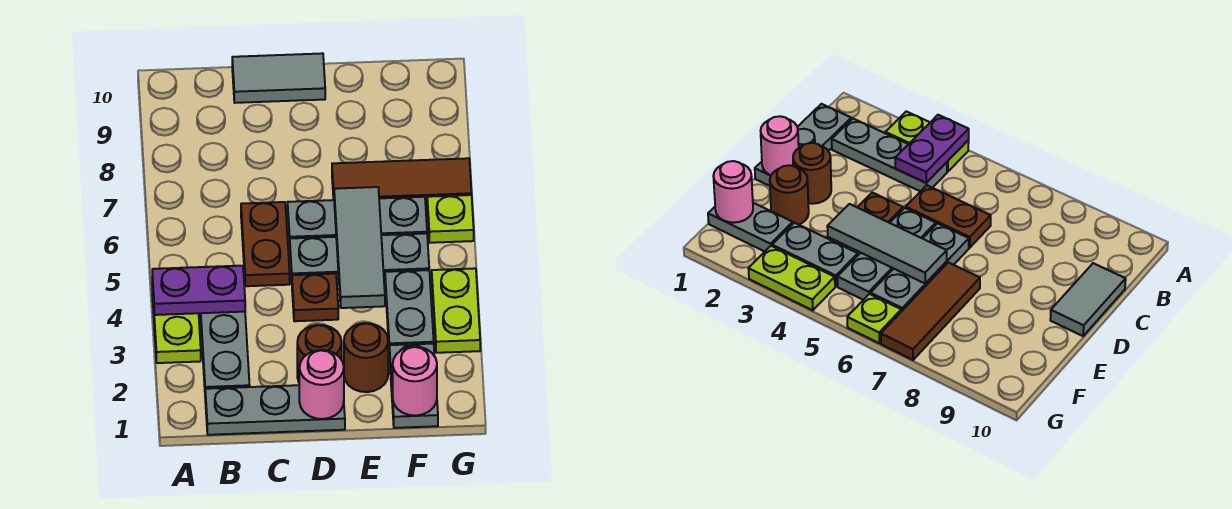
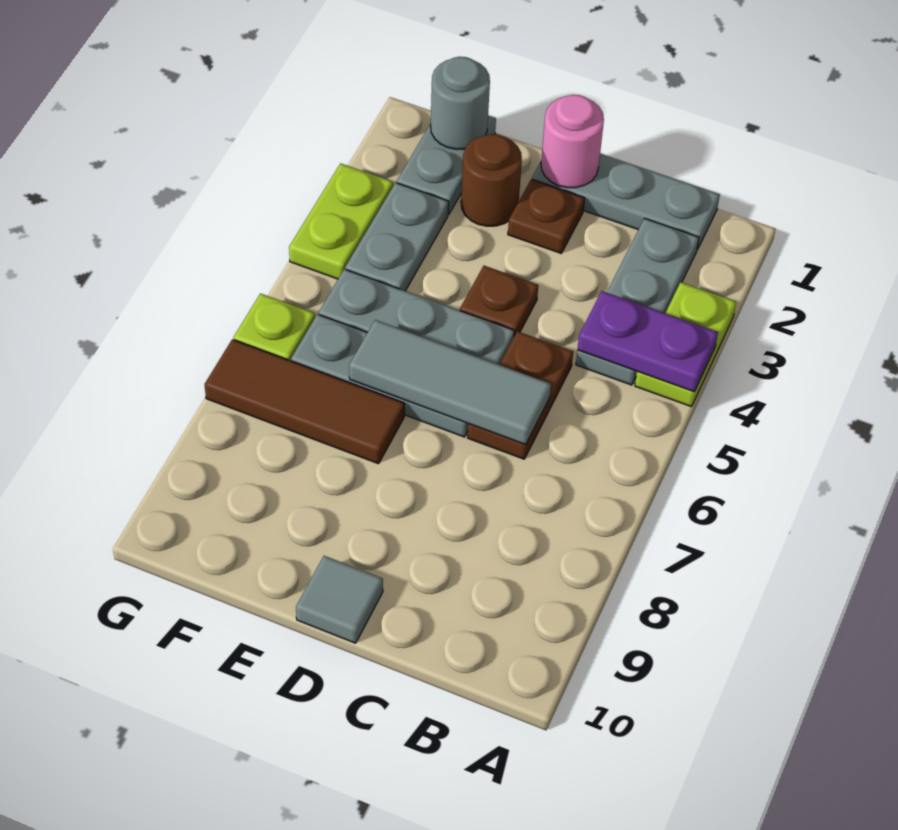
grey tile C10:D10 level 1 -> grey tile D10 level 1
brown round brick D2 level 1 -> brown plate D2 level 1
grey tile E4:E6 level 2 -> grey tile C6:E6 level 2
pink round brick F1 level 2 -> grey round brick F1 level 2

